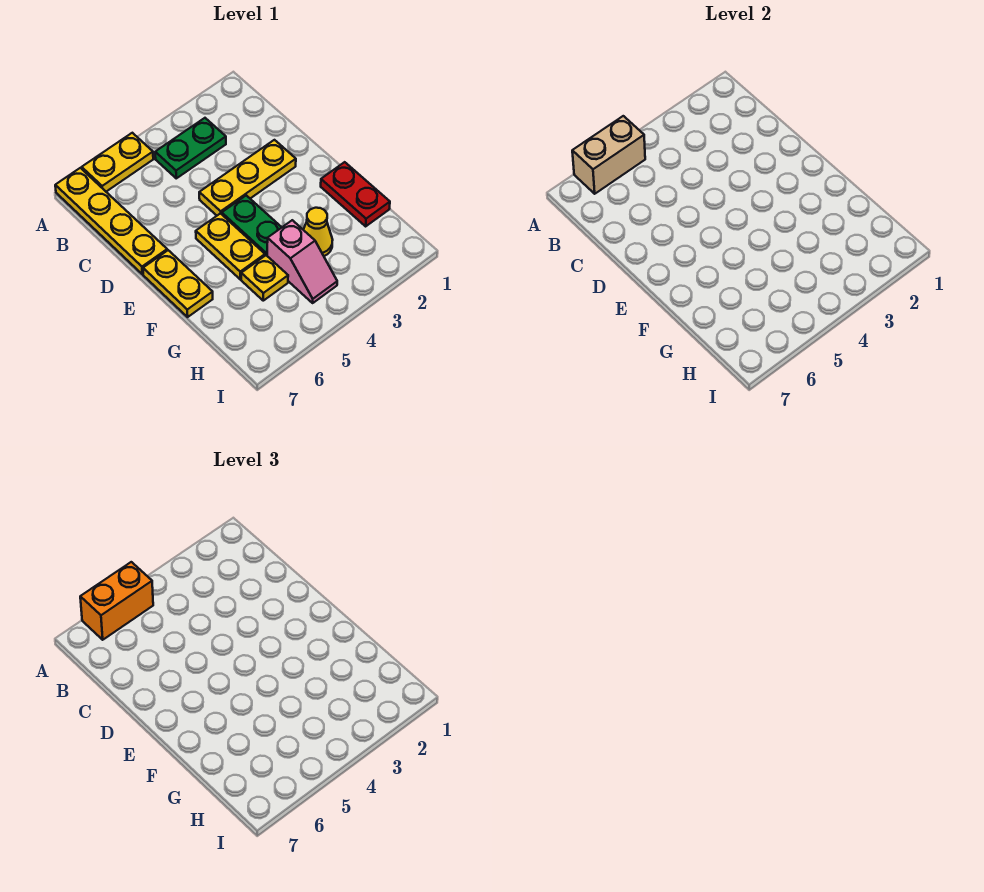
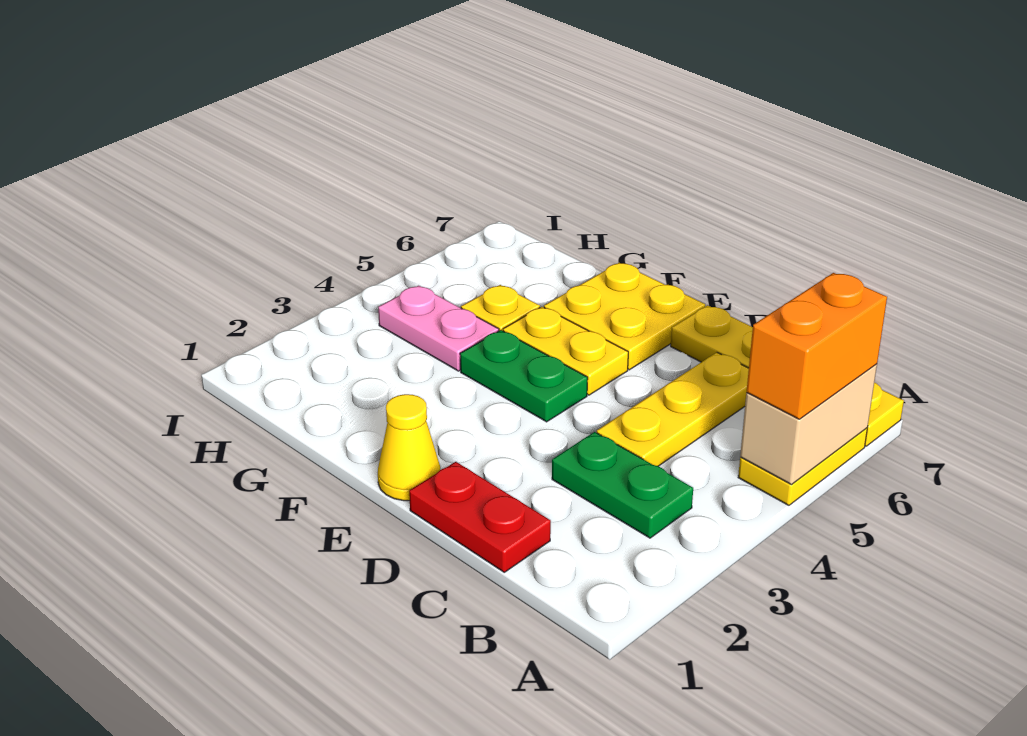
green plate B3:B4 level 1 -> green plate B3:C3 level 1
yellow plate D2:D4 level 1 -> yellow plate C4:C6 level 1
yellow plate E7:F7 level 1 -> yellow plate E6:F7 level 1
red plate F1:G1 level 1 -> red plate C1:D1 level 1
yellow cone G3 level 1 -> yellow cone E1 level 1
pink slope G4:H4 level 1 top G -> pink plate G4:H4 level 1

